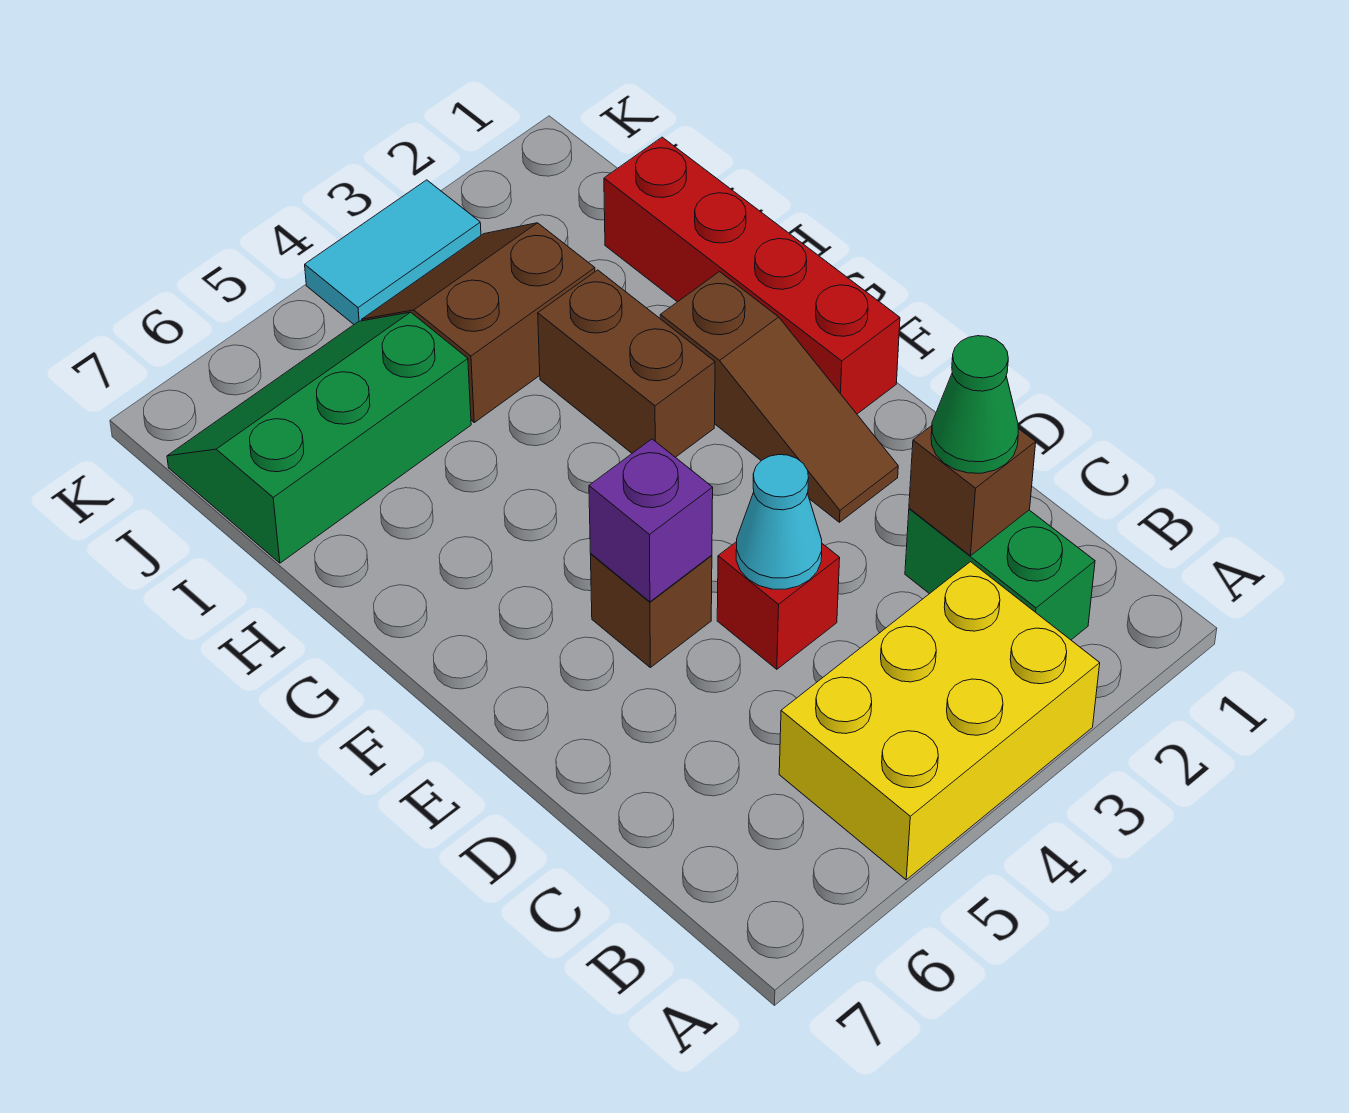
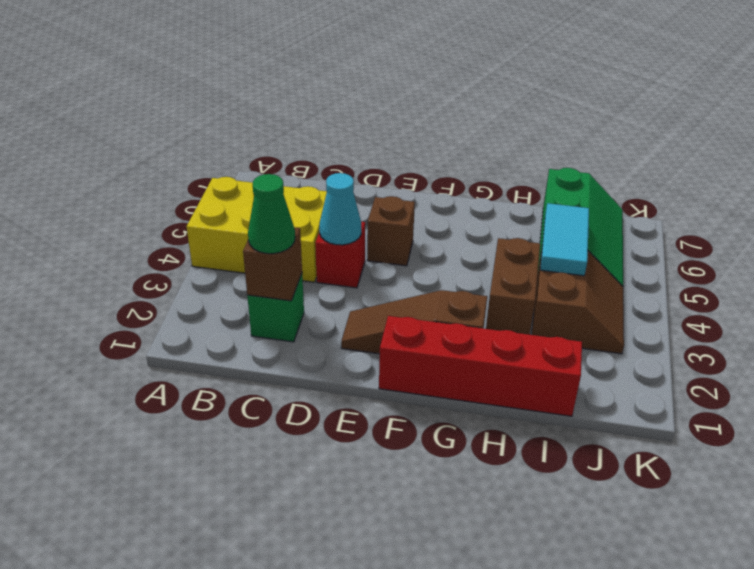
yellow brick A3:B5 level 1 -> yellow brick A4:C5 level 1
green brick B2:C2 level 1 -> green brick C2 level 1
purple brick E5 level 2 -> none
brown brick G3:H3 level 1 -> brown brick H3:H4 level 1
cyan tile K3:K4 level 1 -> cyan tile I4:I5 level 2

